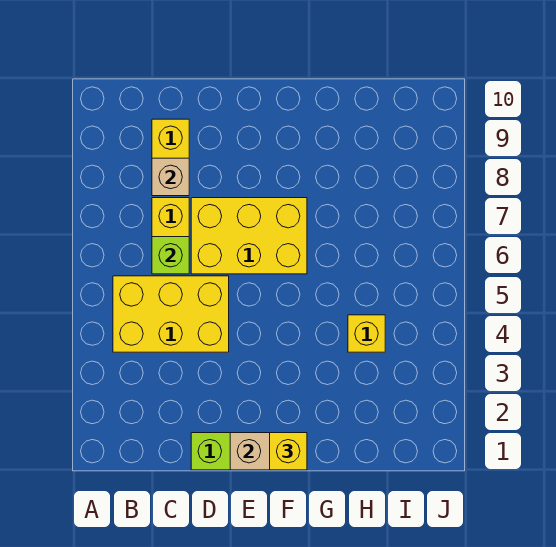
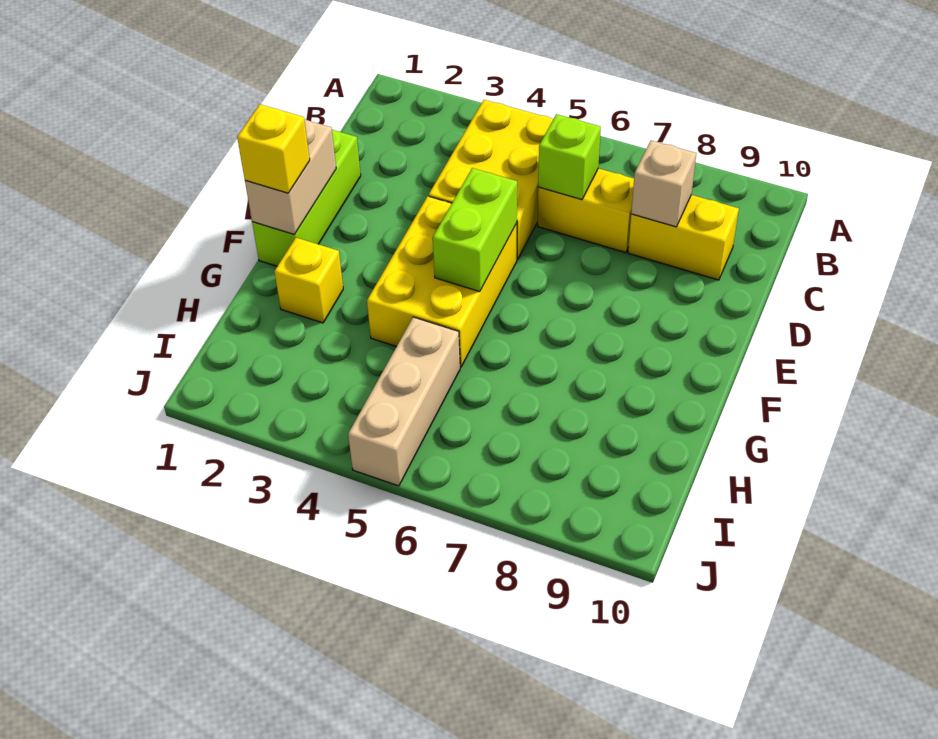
yellow brick D6:F7 level 1 -> yellow brick E4:G5 level 1
none -> lime brick E5:F5 level 2
yellow brick H4 level 1 -> yellow brick G2 level 1
none -> tan brick H5:J5 level 1

